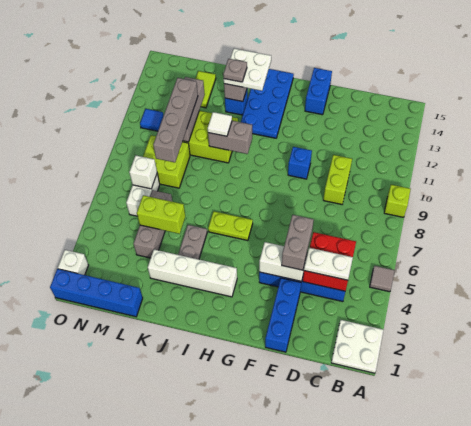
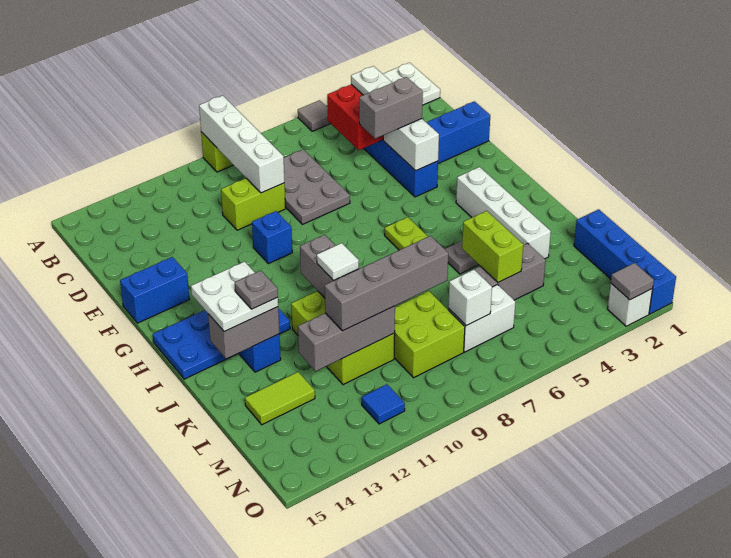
none -> white brick A9:D9 level 2
none -> grey plate C7:E8 level 1
none -> grey tile O2 level 2

